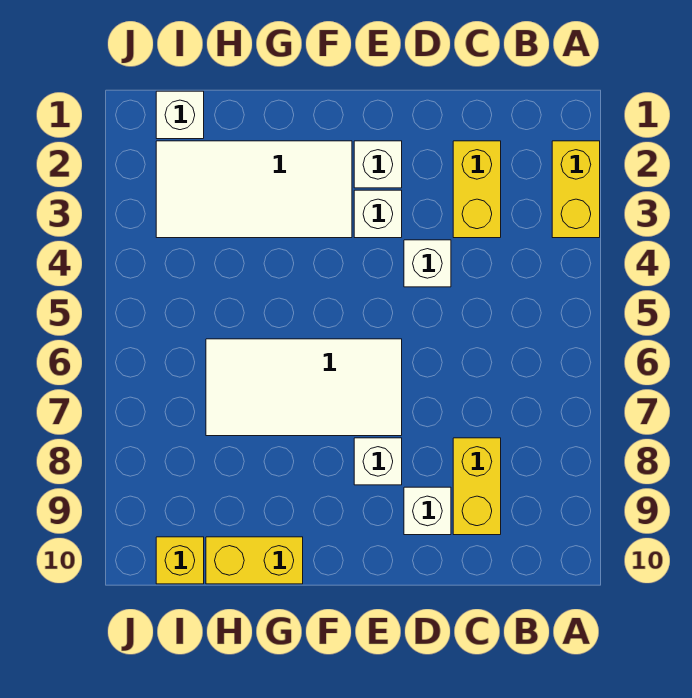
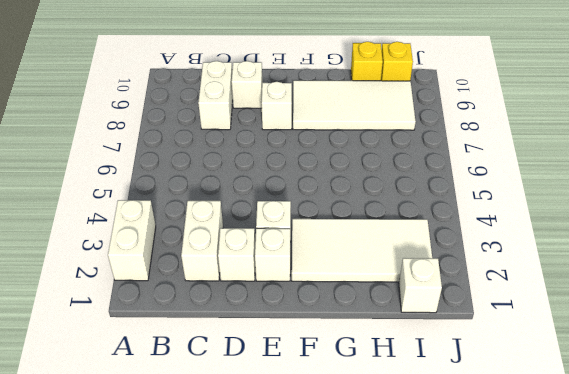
yellow brick A2:A3 level 1 -> white brick A2:A3 level 1
yellow brick C2:C3 level 1 -> white brick C2:C3 level 1
yellow brick C8:C9 level 1 -> white brick C8:C9 level 1
white brick D4 level 1 -> white brick D2 level 1
white tile E6:H7 level 1 -> white tile F8:I9 level 1
yellow brick G10:H10 level 1 -> yellow brick H10 level 1

